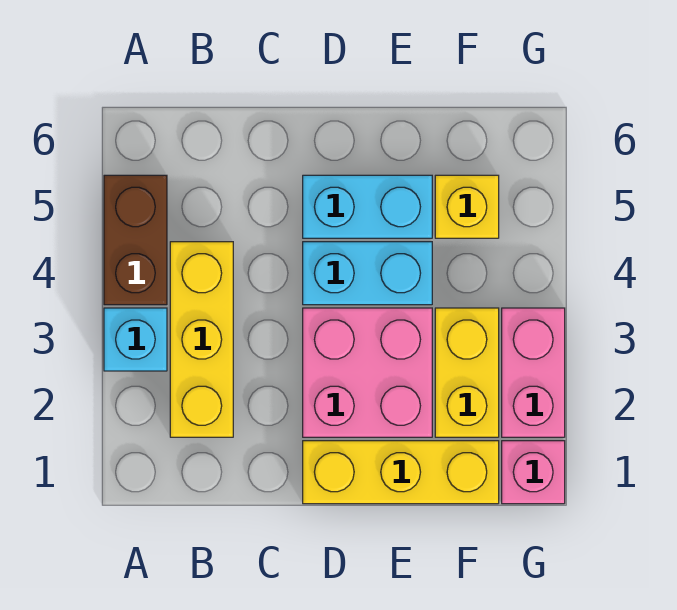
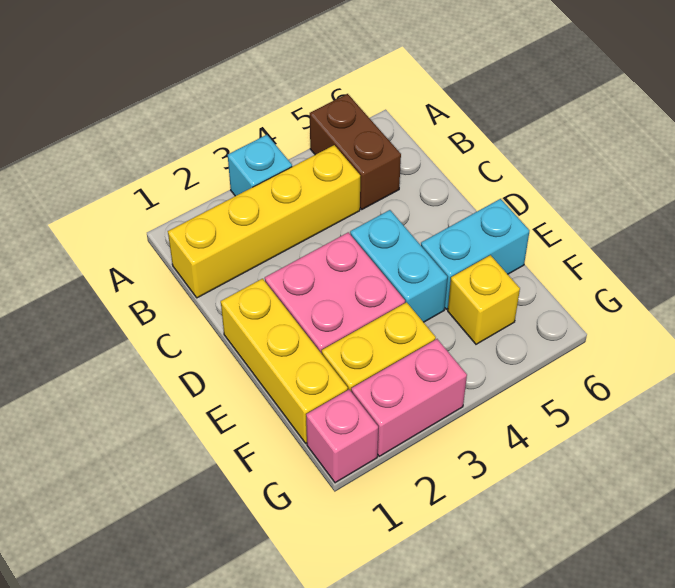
brown brick A4:A5 level 1 -> brown brick A5:B5 level 1
yellow brick B2:B4 level 1 -> yellow brick B1:B4 level 1
cyan brick D5:E5 level 1 -> cyan brick E5:E6 level 1

